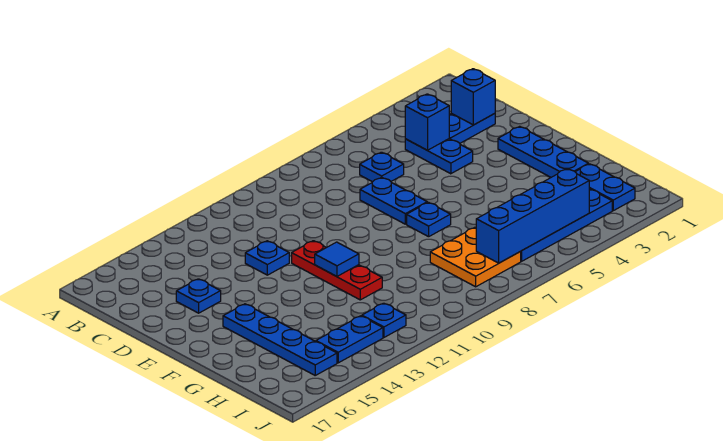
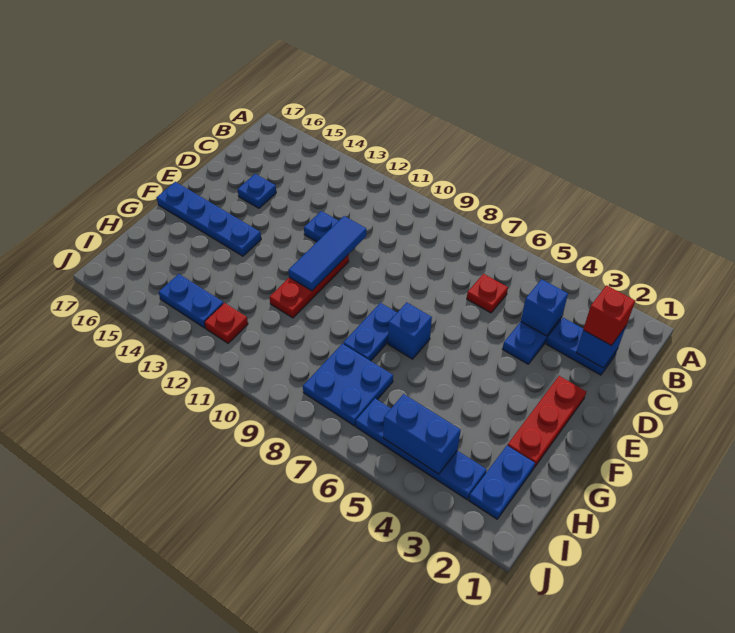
none -> red brick C2 level 3
blue plate C6 level 1 -> red plate C6 level 1
blue plate D7:E7 level 1 -> blue plate F8:G8 level 1
blue plate E2:G2 level 1 -> red plate E2:G2 level 1
blue plate F7 level 1 -> blue brick F7 level 1
blue tile F11 level 2 -> blue tile D11:F11 level 2
blue plate F15:I15 level 1 -> blue plate F14:F17 level 1
orange plate H7:I8 level 1 -> blue plate H7:I8 level 1
blue brick I4:I7 level 2 -> blue brick I4:I5 level 2
blue plate I12 level 1 -> red plate I12 level 1

